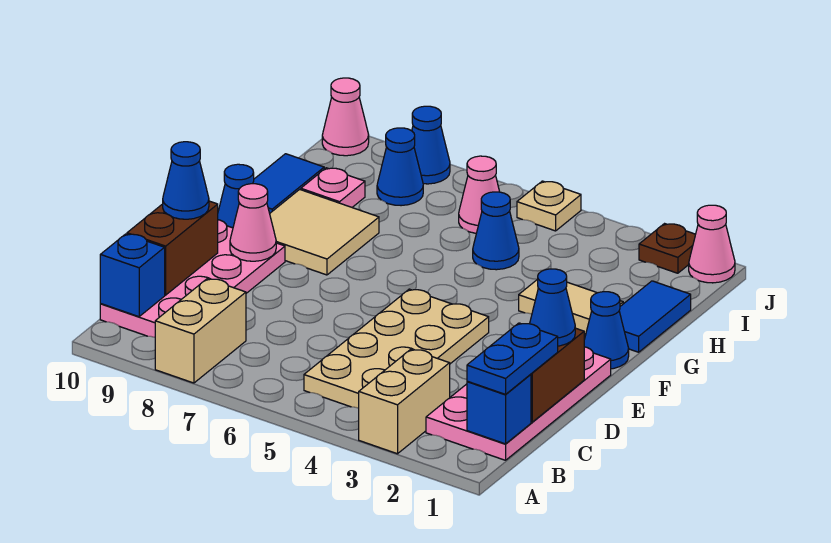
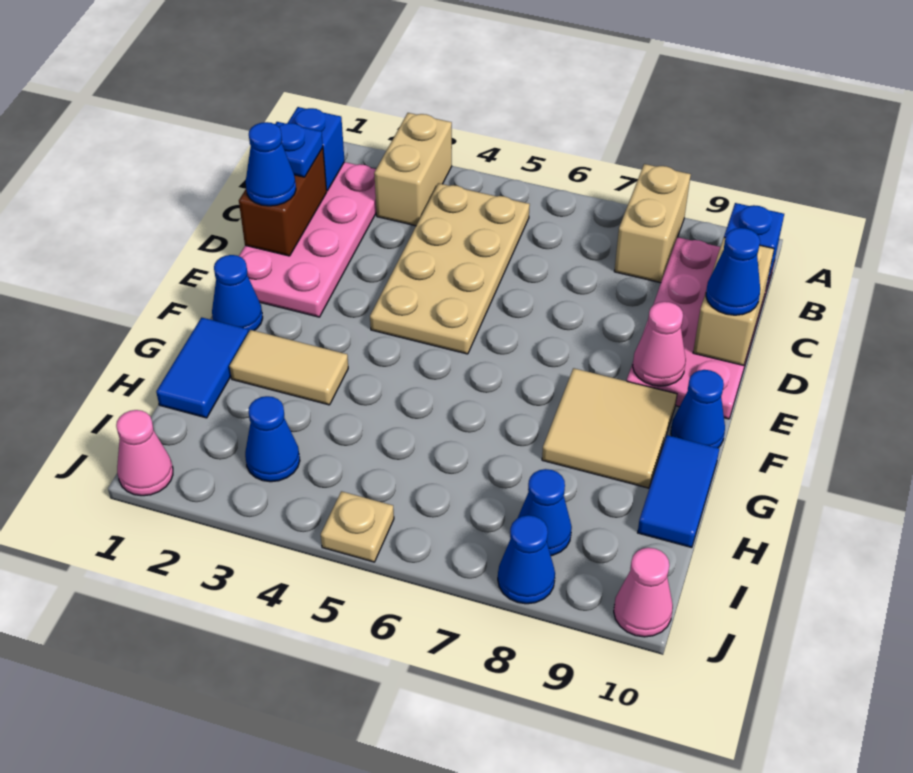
blue plate B1:C1 level 3 -> blue plate C1 level 3
brown brick C10:D10 level 2 -> tan brick C10:D10 level 2
blue cone H5 level 1 -> blue cone I3 level 1
pink plate H9 level 1 -> none
pink cone I6 level 1 -> none
brown plate J2 level 1 -> none

